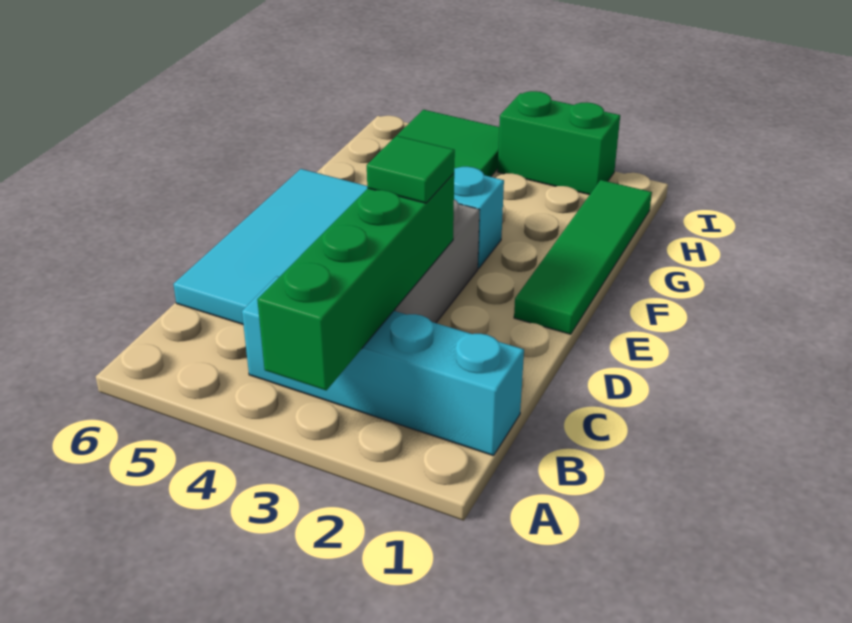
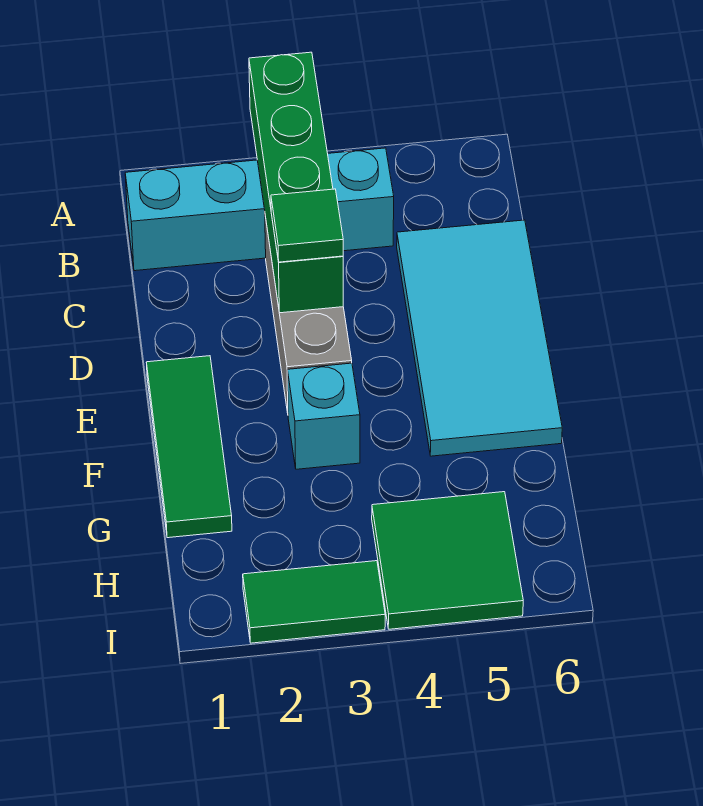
green tile E1:H1 level 1 -> green tile E1:G1 level 1
green brick I2:I3 level 1 -> green tile I2:I3 level 1

